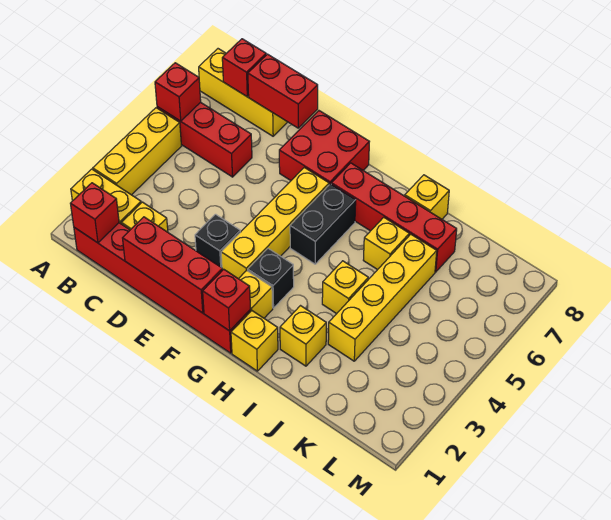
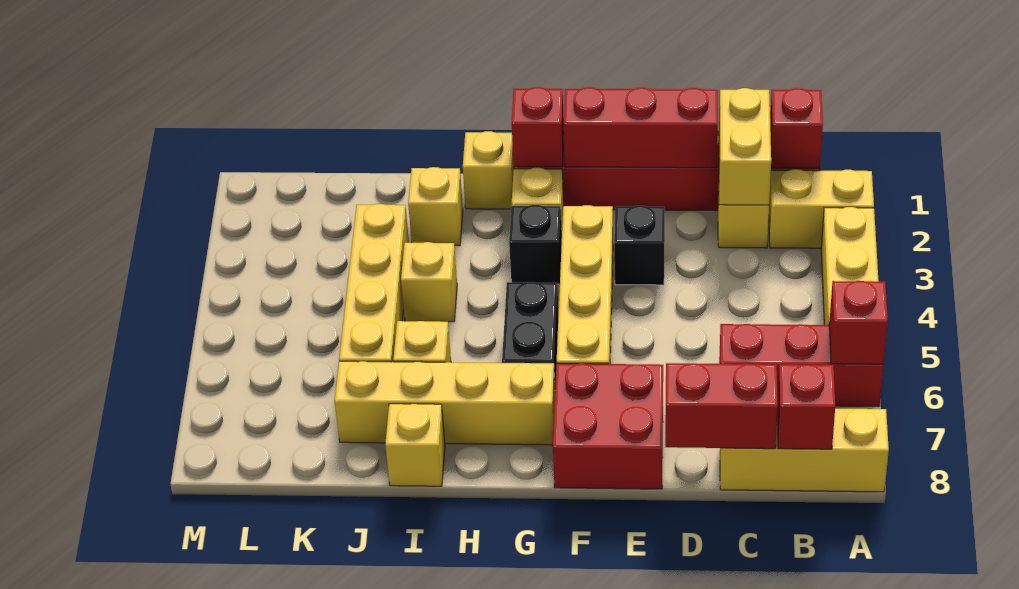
none -> yellow brick C1:C2 level 2
red brick G7:J7 level 1 -> yellow brick G7:J7 level 1

